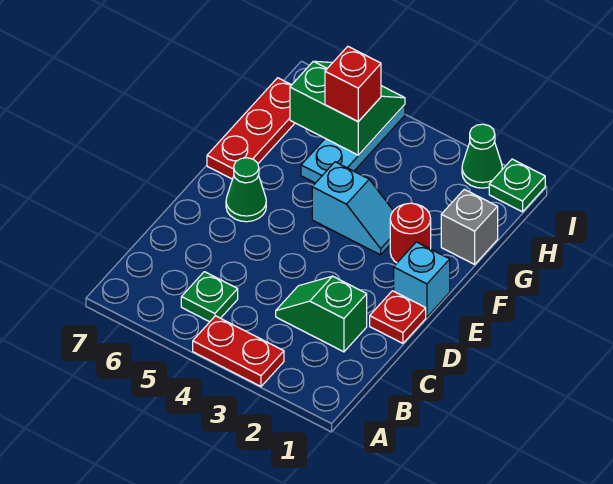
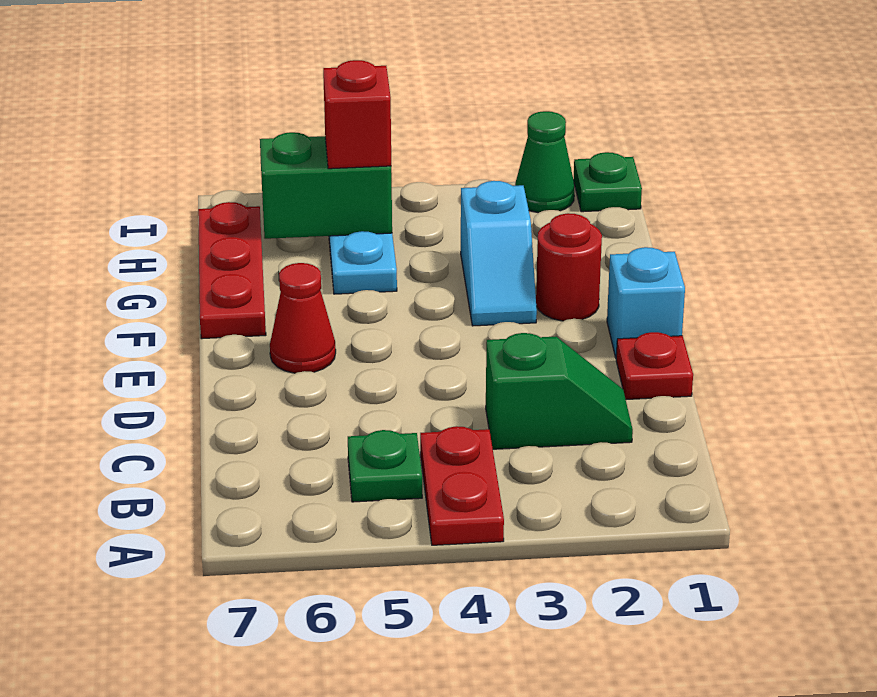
red plate A3:A4 level 1 -> red plate A4:B4 level 1
green slope C2:C3 level 1 top 2 -> green slope C2:C3 level 1 top 3
green cone E6 level 1 -> red cone E6 level 1
cyan slope F3:F4 level 1 top 4 -> cyan slope F3:G3 level 1 top G
grey brick G1 level 1 -> none

